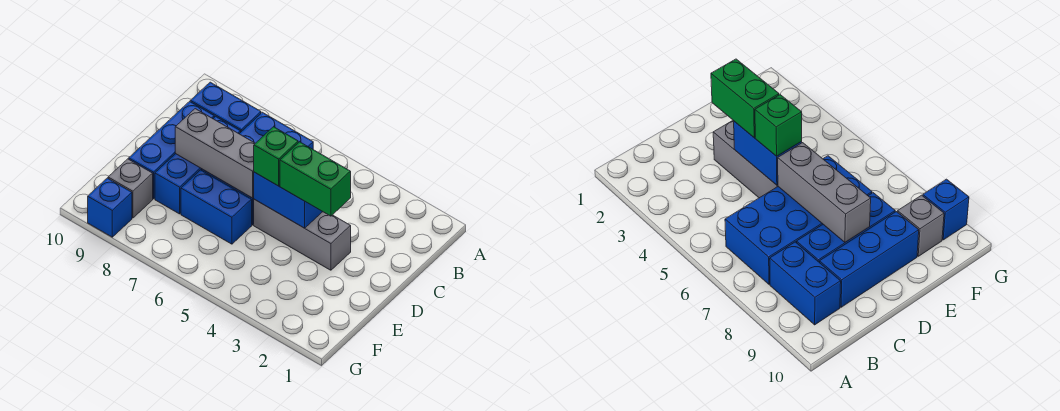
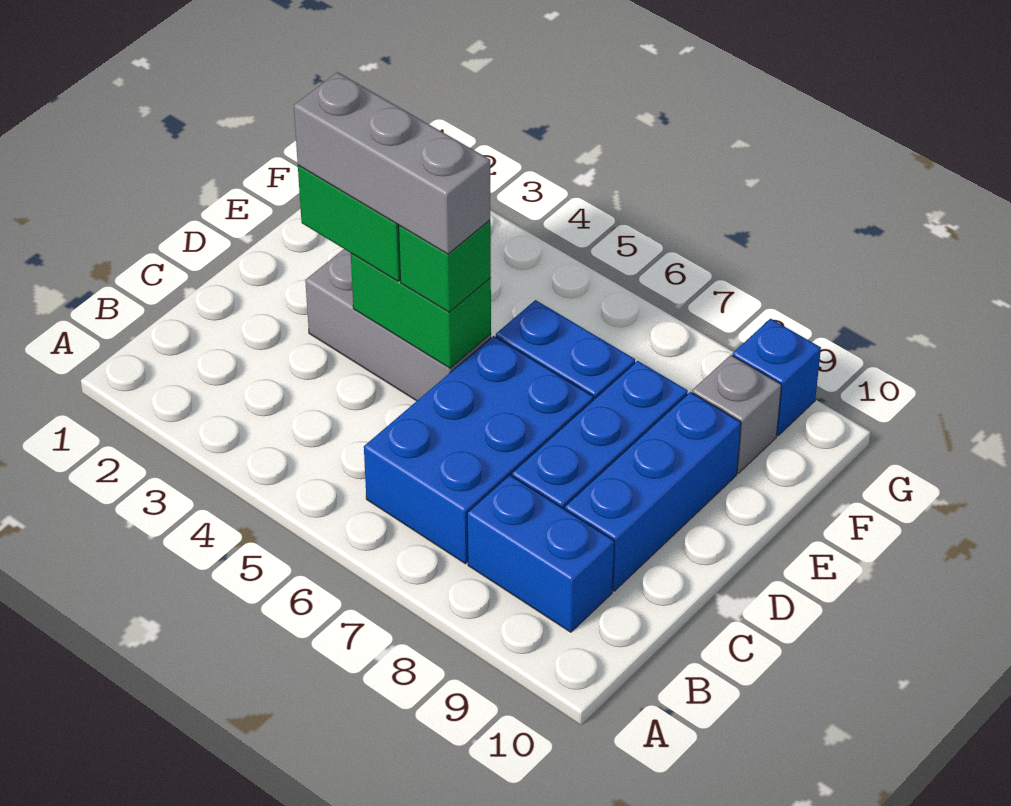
blue brick D4:D5 level 2 -> green brick D4:D5 level 2
grey brick D6:D8 level 2 -> grey brick D3:D5 level 4

